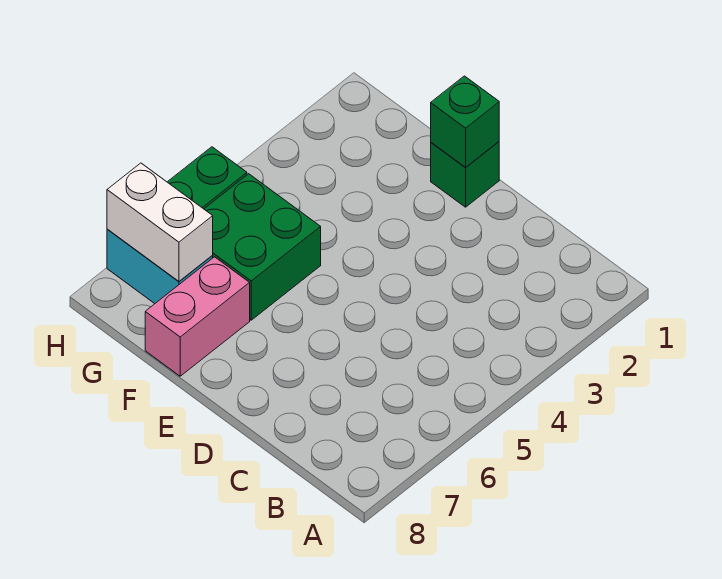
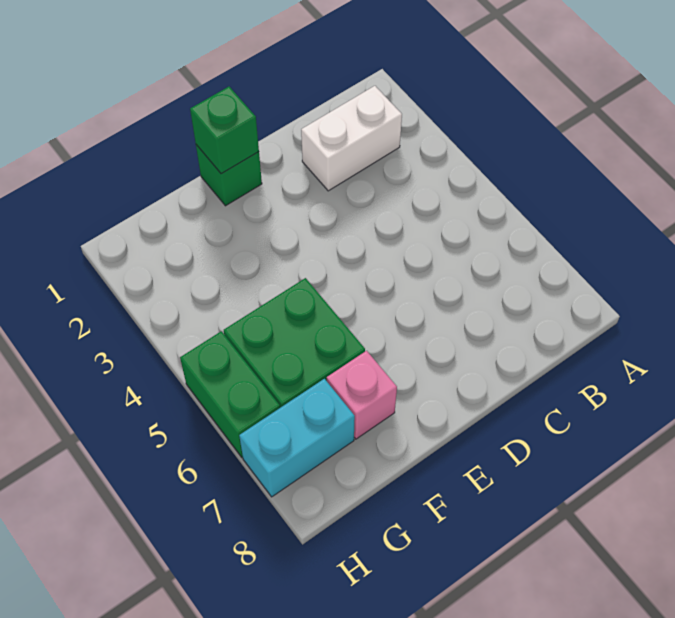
pink brick F7:F8 level 1 -> pink brick F7 level 1
white brick G7:H7 level 2 -> white brick B2:C2 level 1

